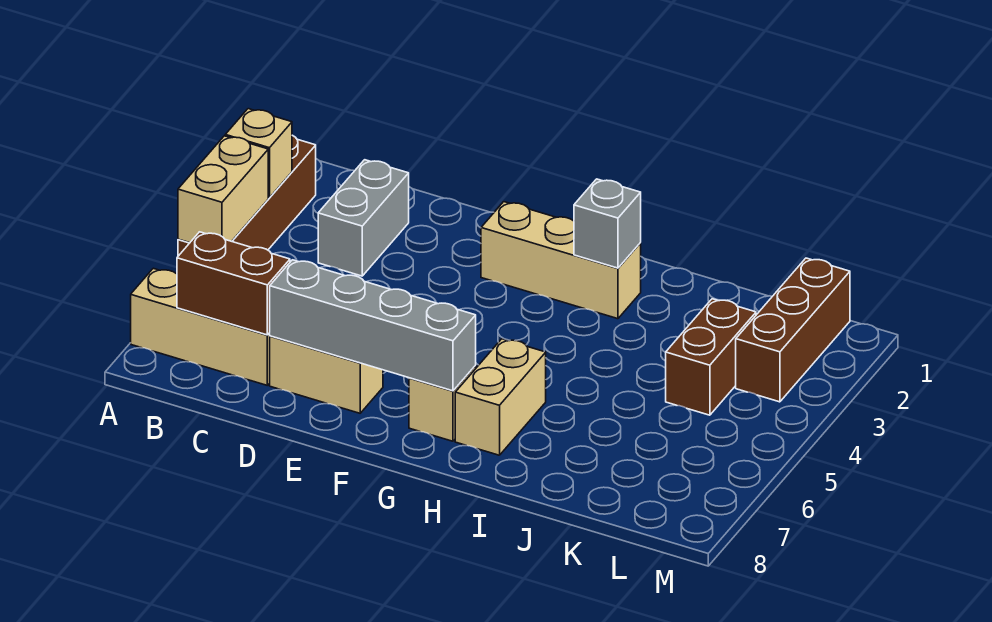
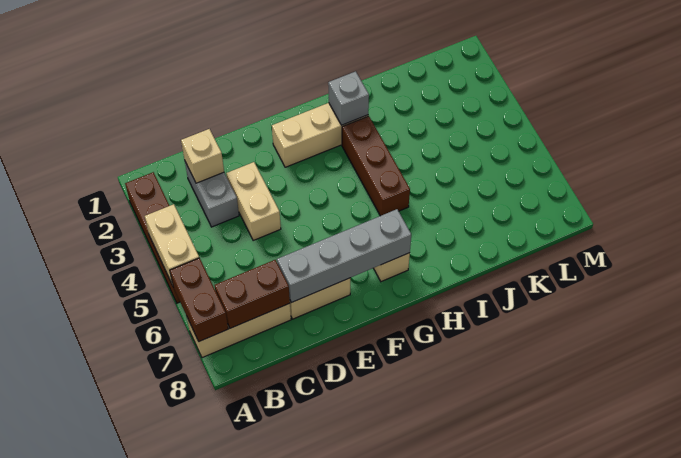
tan brick A3 level 2 -> tan brick C2 level 2
tan brick H6:H7 level 1 -> tan brick D3:D4 level 1
brown brick K3:K4 level 1 -> brown brick A6:A7 level 2
brown brick L1:L3 level 1 -> brown brick H3:H5 level 1

